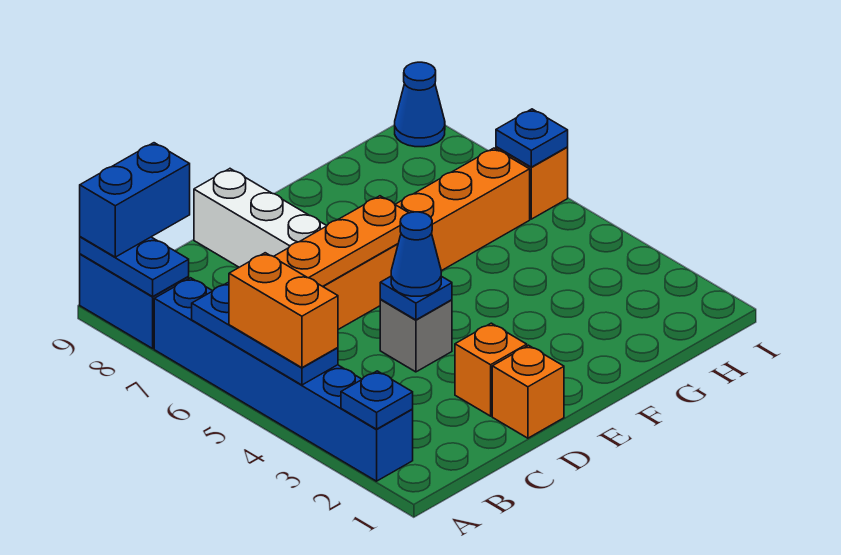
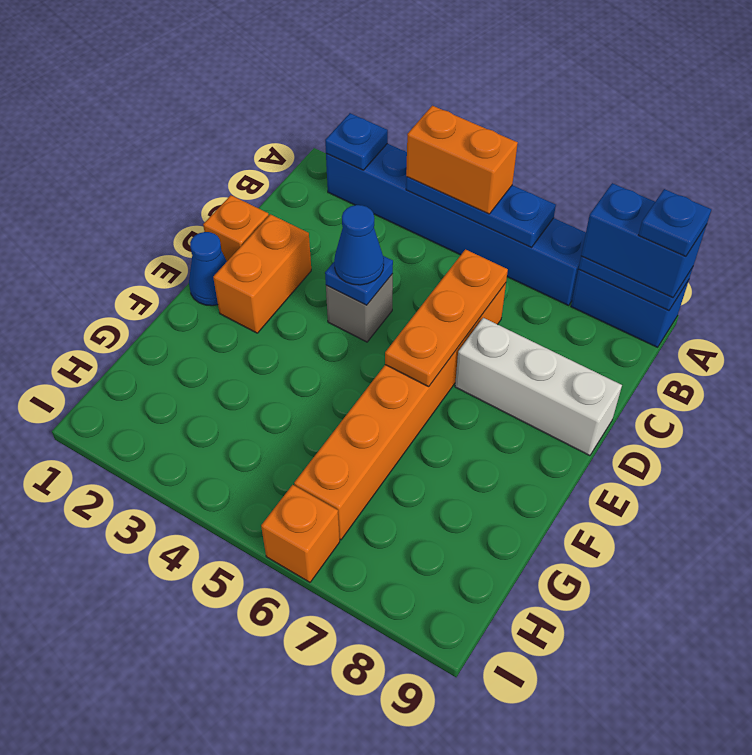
blue brick A9:B9 level 3 -> blue brick A8:A9 level 3
orange brick D2 level 1 -> orange brick D2:E2 level 1
blue plate I6 level 2 -> blue plate A9 level 4
blue cone I9 level 1 -> blue cone E1 level 1

